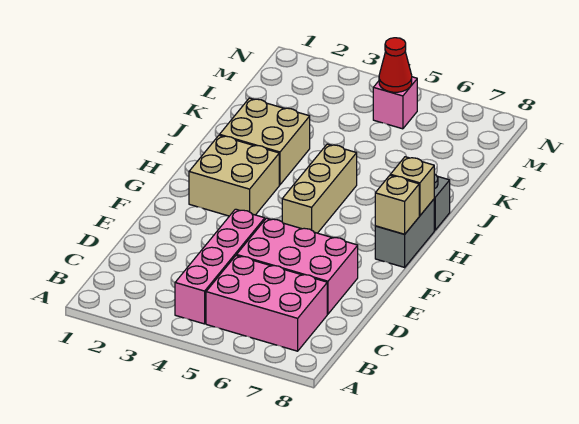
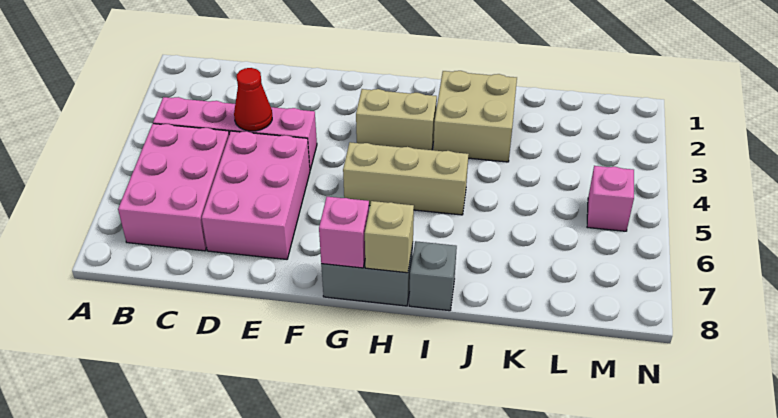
tan brick G2:H3 level 1 -> tan brick G3:H3 level 1
tan brick G8 level 2 -> pink brick G8 level 2
red cone M5 level 2 -> red cone D4 level 2

